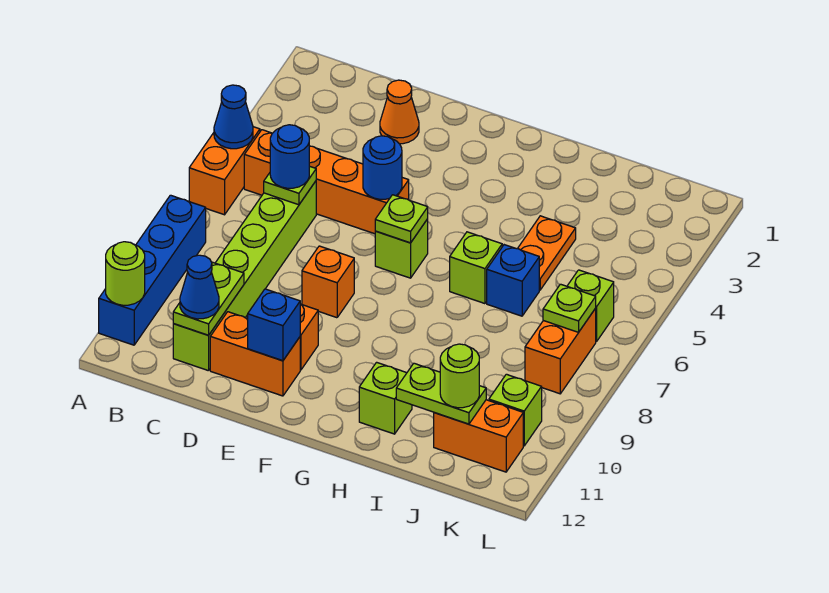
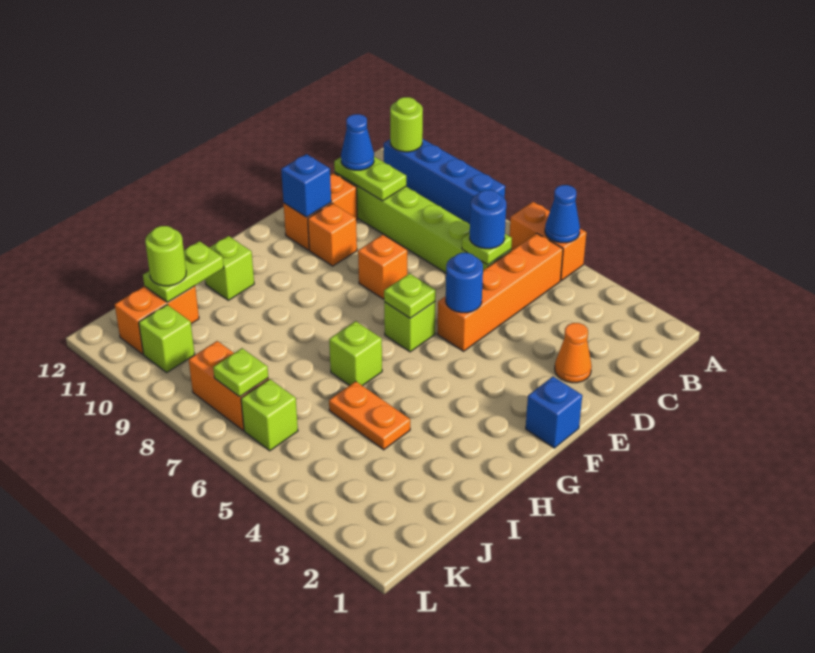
blue brick I6 level 1 -> blue brick F1 level 1

